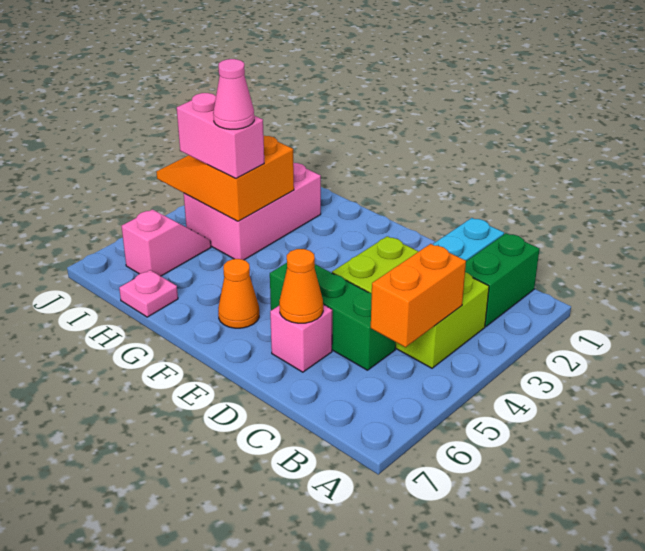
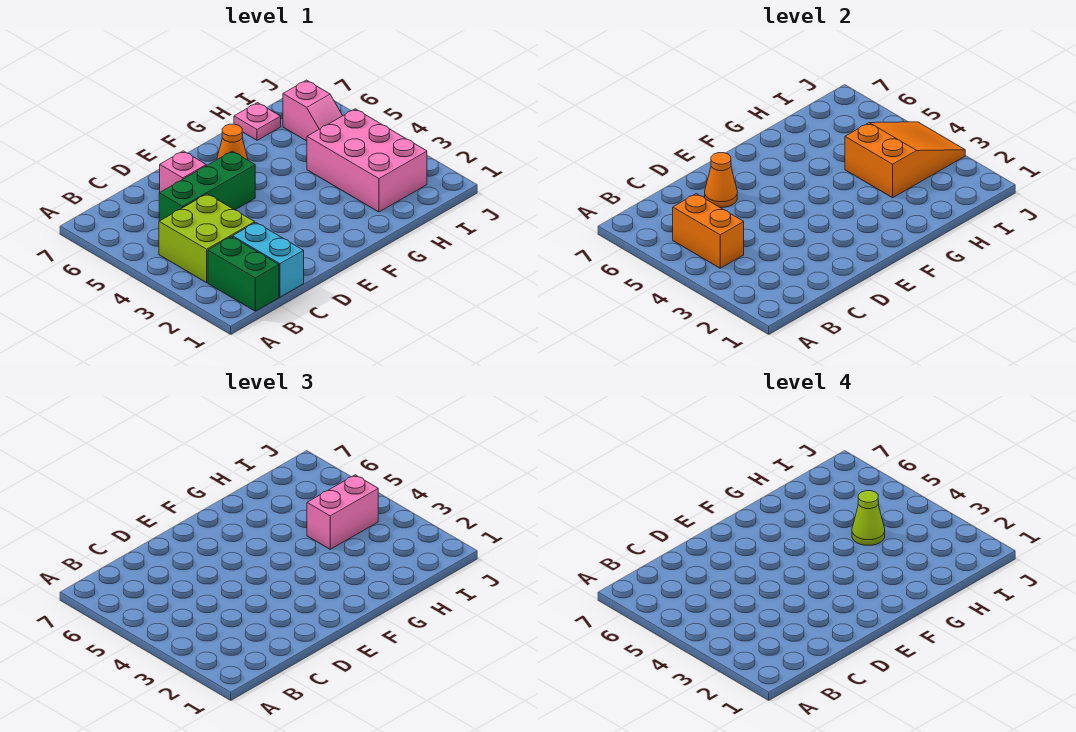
lime brick B3:D4 level 1 -> lime brick B3:C4 level 1
pink cone H4 level 4 -> lime cone H4 level 4

